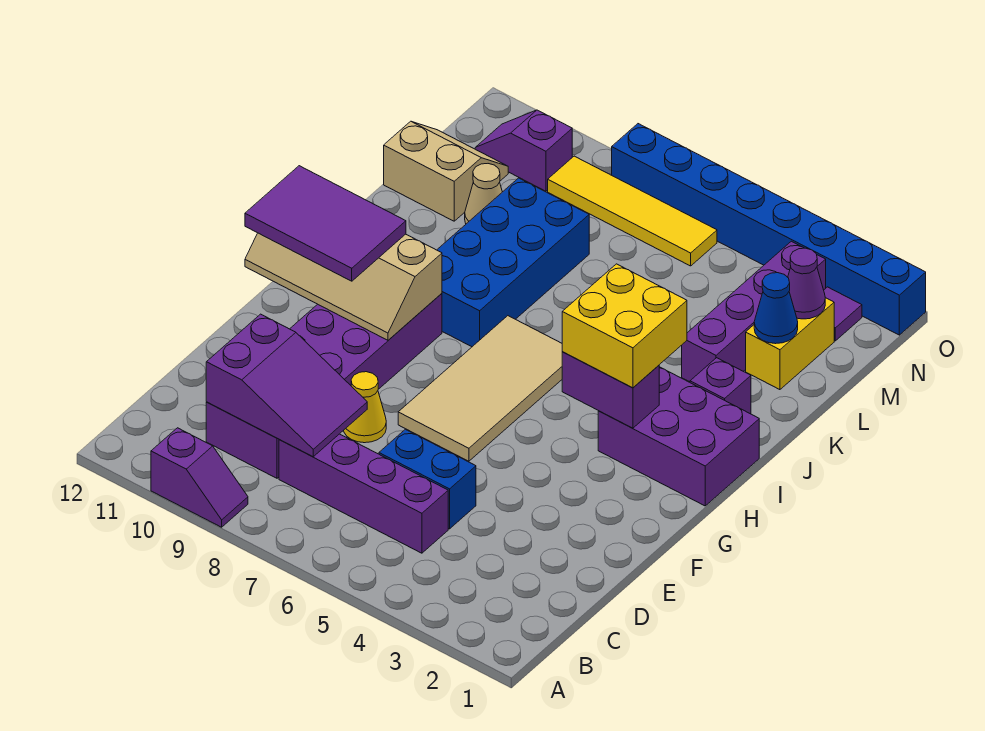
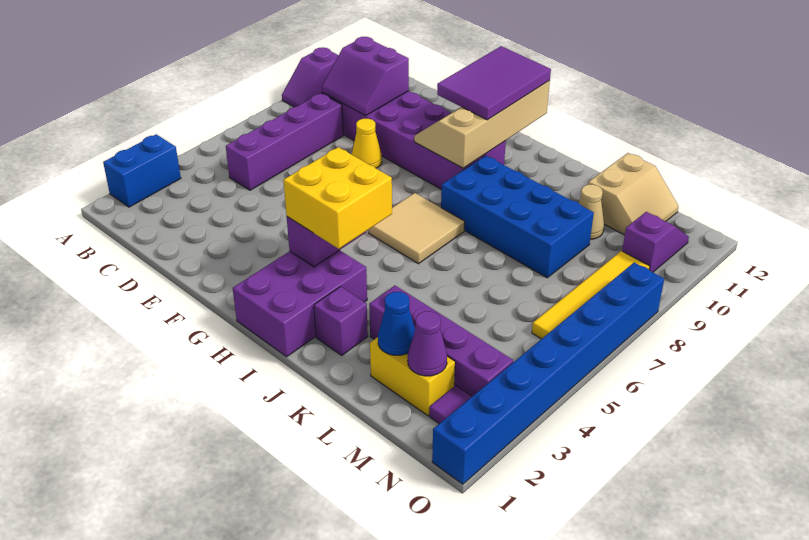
purple slope C8:D10 level 2 top 10 -> purple slope C9:D10 level 2 top 10
blue brick D5:D6 level 1 -> blue brick A2:A3 level 1
tan tile F6:I7 level 1 -> tan tile H6:I7 level 1

